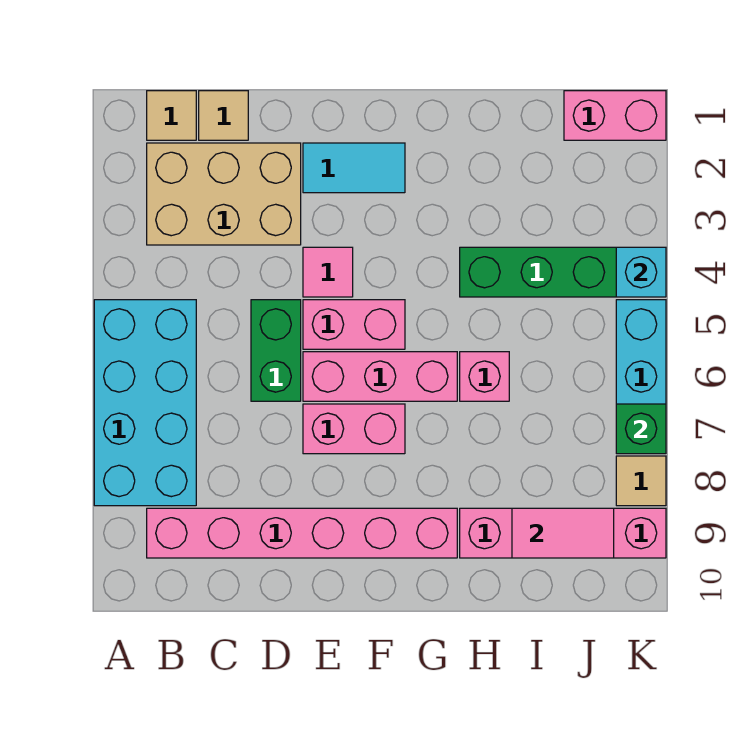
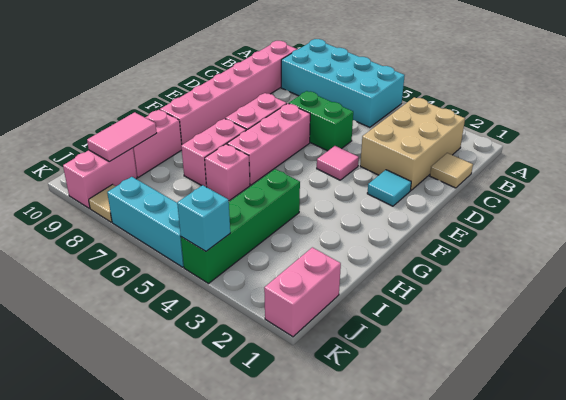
tan tile B1 level 1 -> none
cyan tile E2:F2 level 1 -> cyan tile E2 level 1
pink brick E5:F5 level 1 -> pink brick G7:H7 level 1
green brick K7 level 2 -> none

